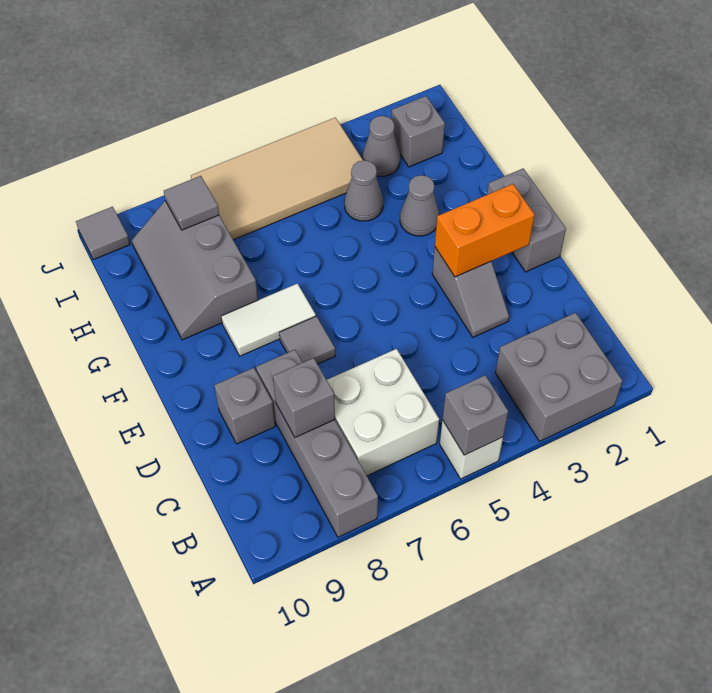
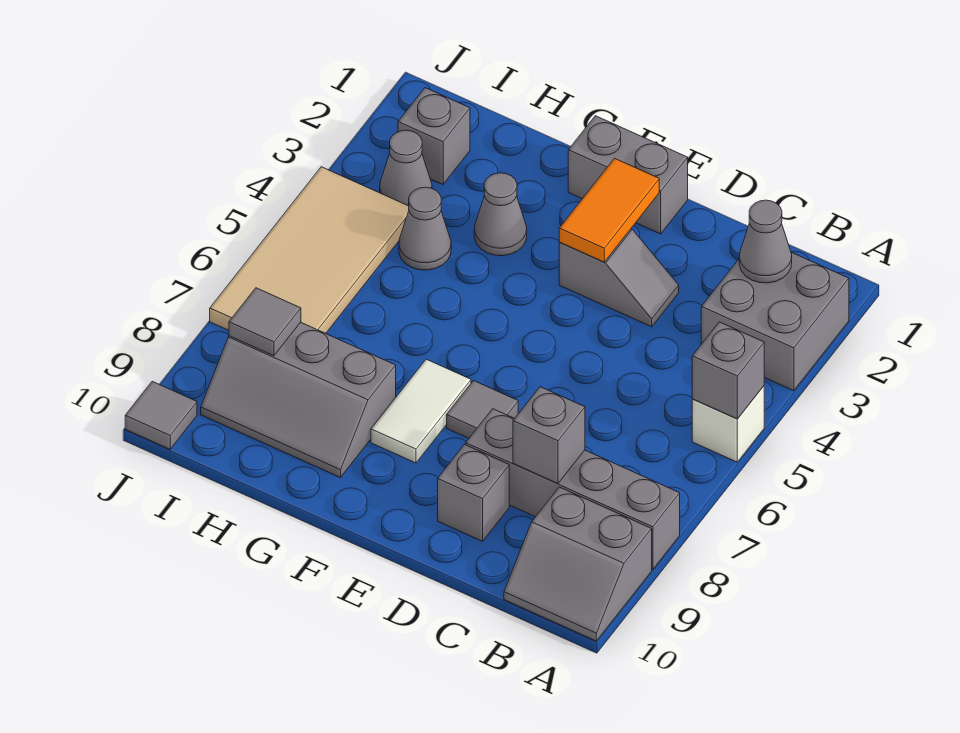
none -> grey slope A9:B10 level 1 top 9
none -> grey cone B2 level 2
white brick B6:C7 level 1 -> none
orange brick E2:E3 level 2 -> orange tile E2:E3 level 2

